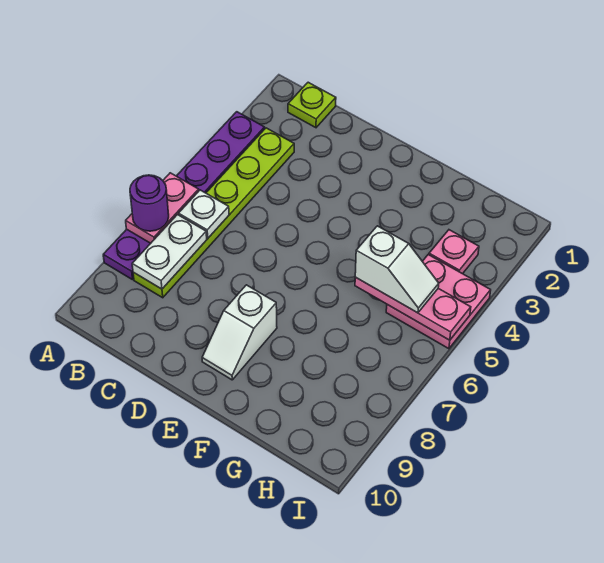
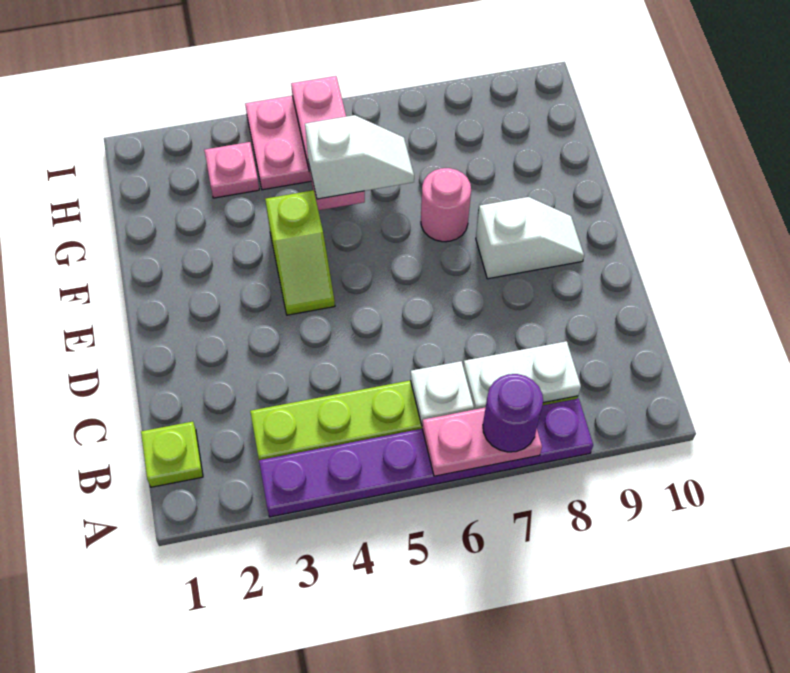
none -> lime slope E4:F4 level 1 top F
none -> pink round brick F7 level 1
white slope G5:H5 level 3 top G -> white slope G5:G6 level 3 top 5

